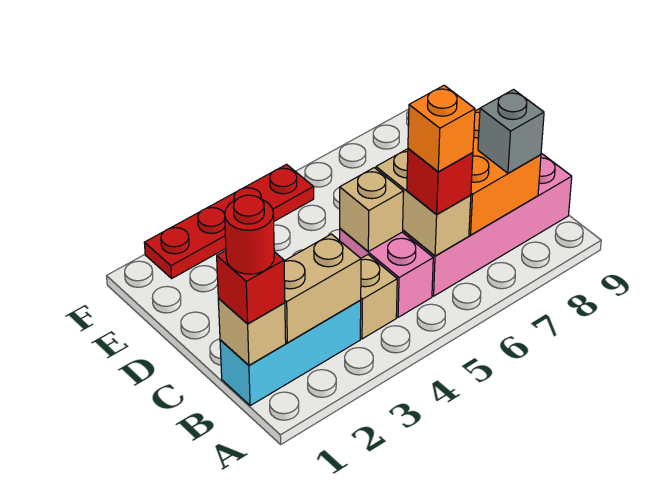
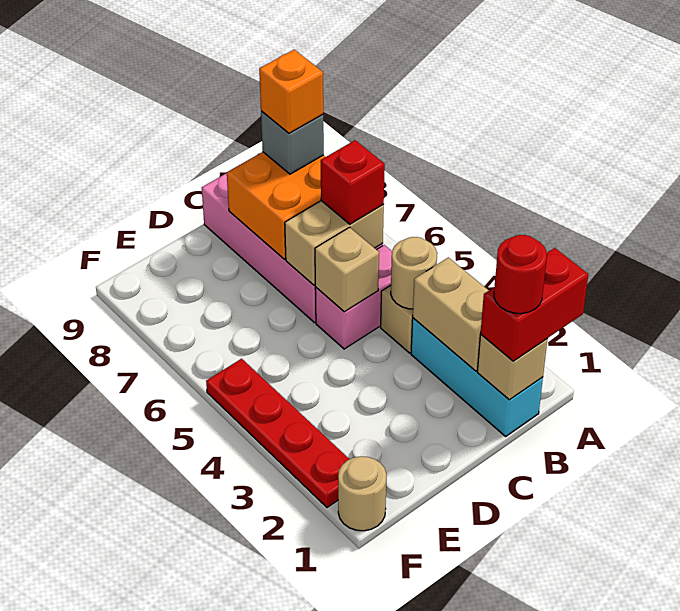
red brick B1 level 3 -> red brick A1:B1 level 3
none -> tan round brick B4 level 2
orange brick B6 level 4 -> orange brick B8 level 4
none -> tan round brick F1 level 1

